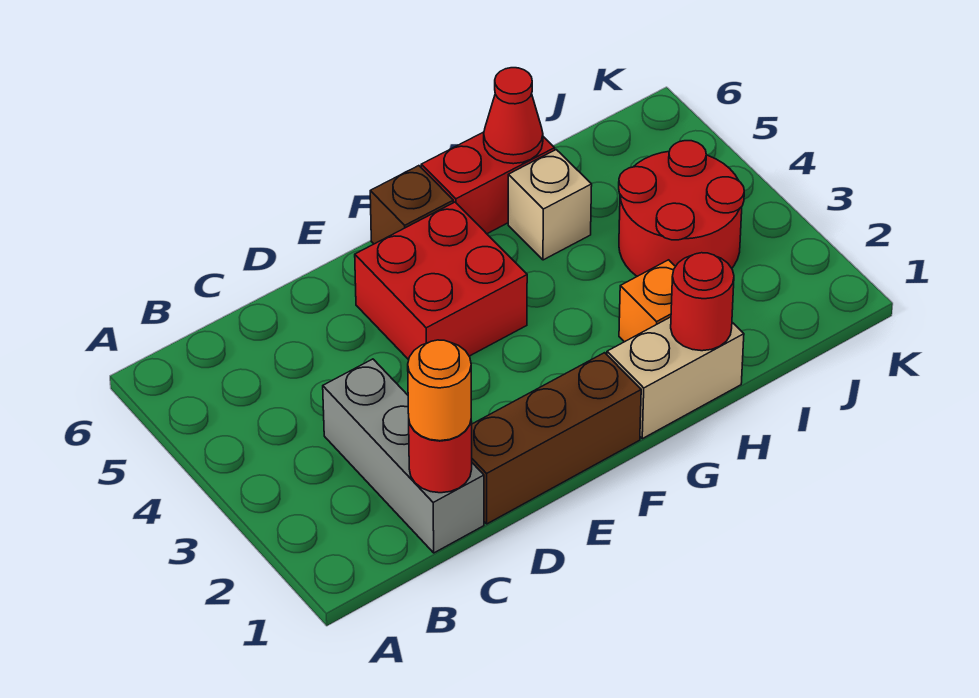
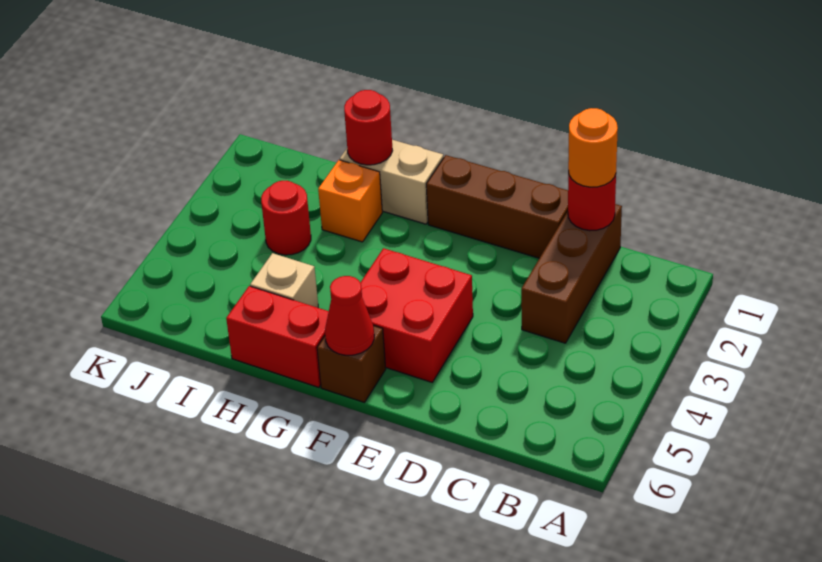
grey brick C1:C3 level 1 -> brown brick C1:C3 level 1
red cone H6 level 2 -> red cone F6 level 2
red round brick I3:J4 level 1 -> red round brick I3 level 1

